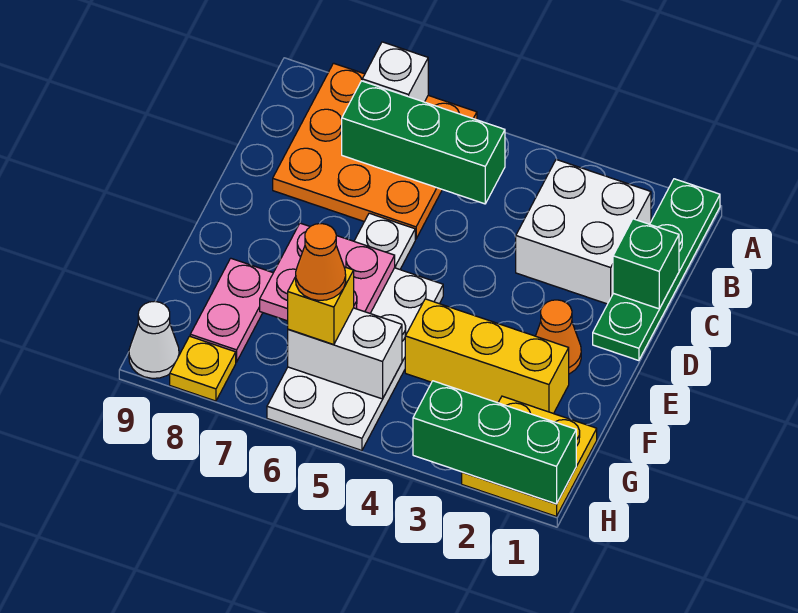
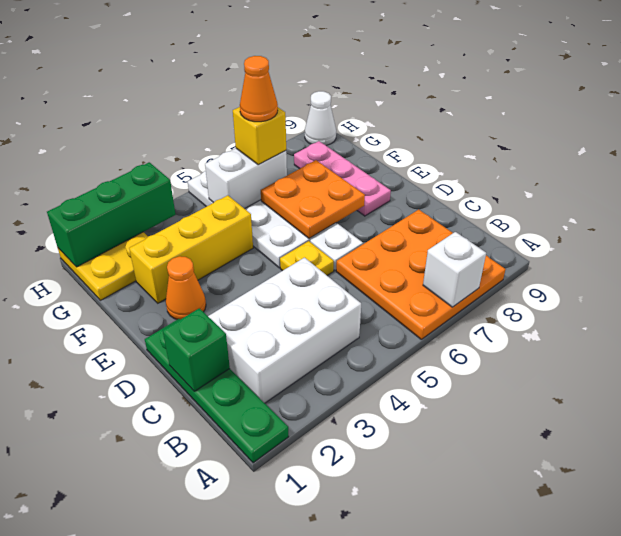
white brick B2:C3 level 1 -> white brick B2:C4 level 1
green brick B5:B7 level 2 -> none
pink plate E6:F7 level 2 -> orange plate E6:F7 level 2
pink plate F8:G8 level 1 -> pink plate E8:G8 level 1
yellow plate H8 level 1 -> yellow plate D5 level 1

